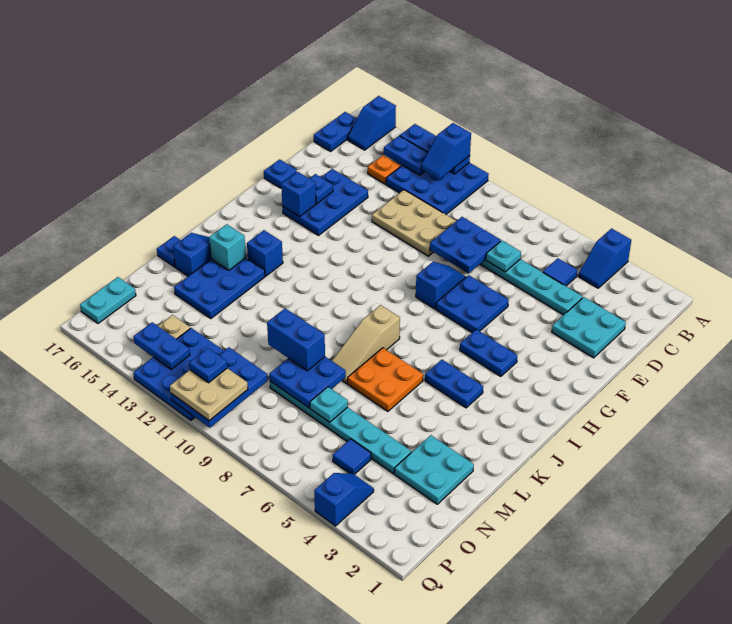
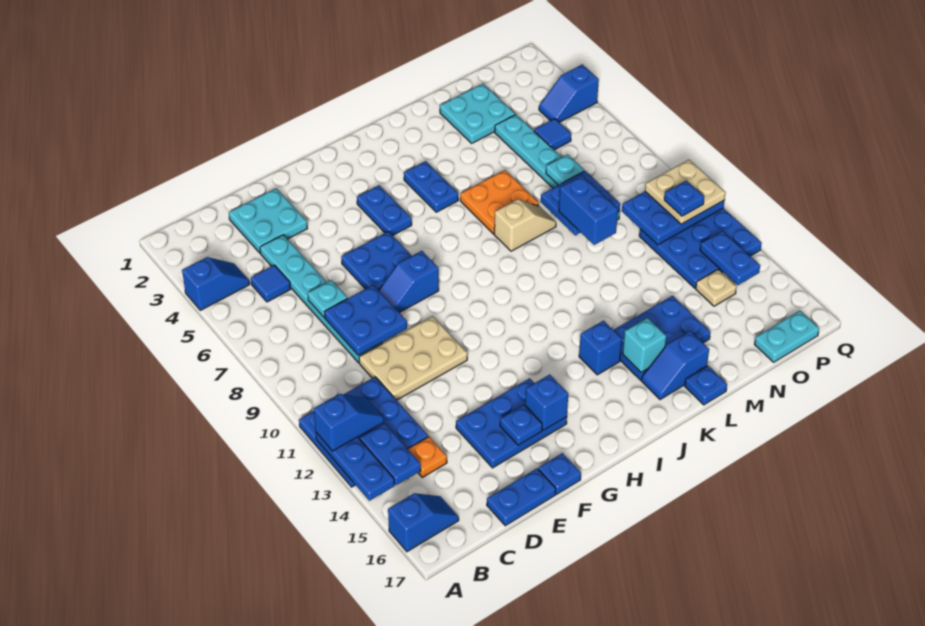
blue plate B17:C17 level 1 -> blue plate D17:E17 level 1
tan plate D10:E12 level 1 -> tan plate D10:F11 level 1
tan slope J8:L8 level 1 top J -> tan slope K8:L8 level 1 top K

